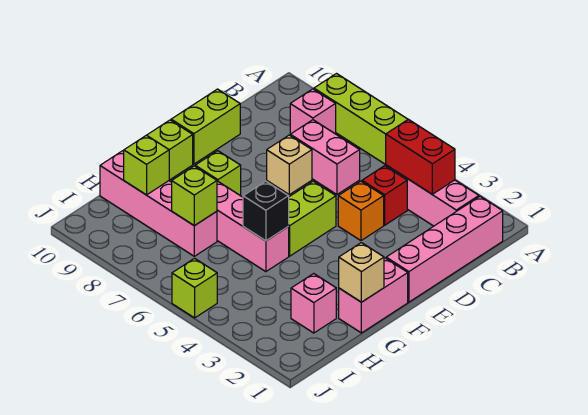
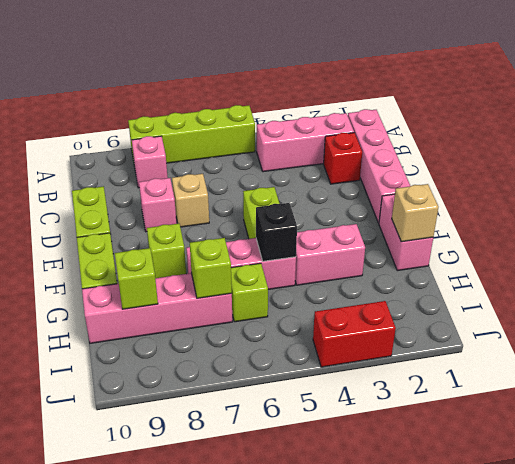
red brick B3:B4 level 2 -> red brick J3:J4 level 1
red brick C4 level 1 -> red brick C2 level 1
pink brick C6:C7 level 1 -> pink brick G3:G4 level 1
orange brick D4 level 1 -> none
pink brick H2 level 1 -> pink brick D8 level 1
lime brick J5 level 1 -> lime brick H6 level 1

